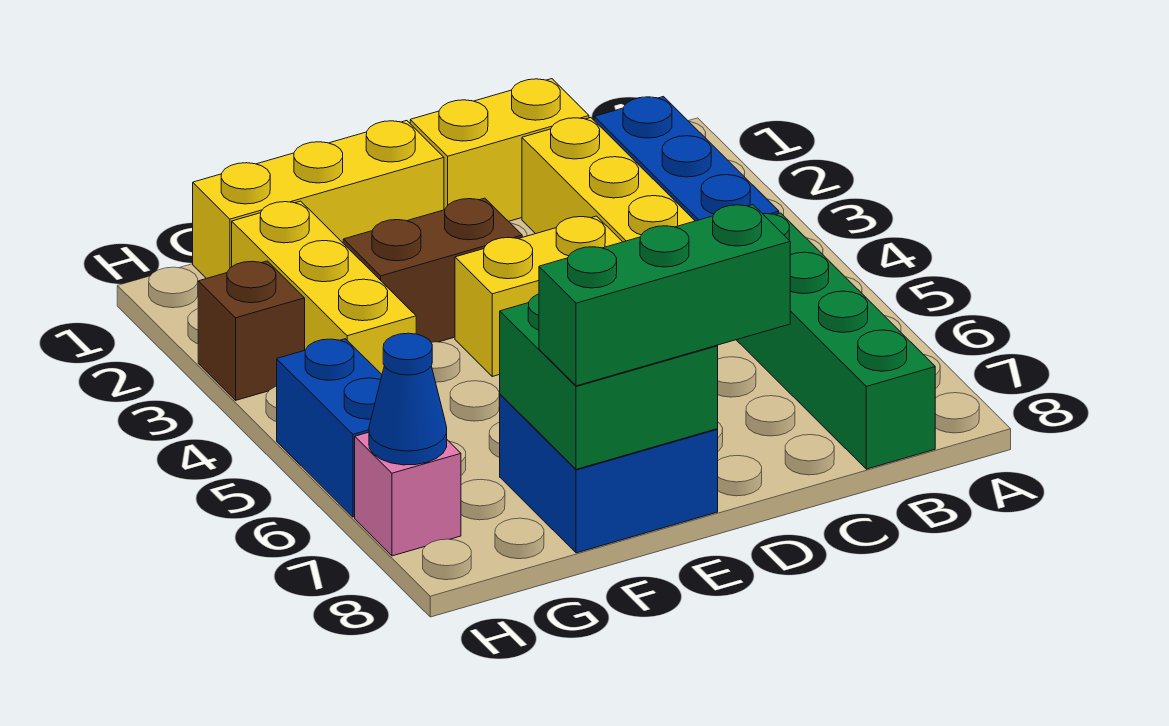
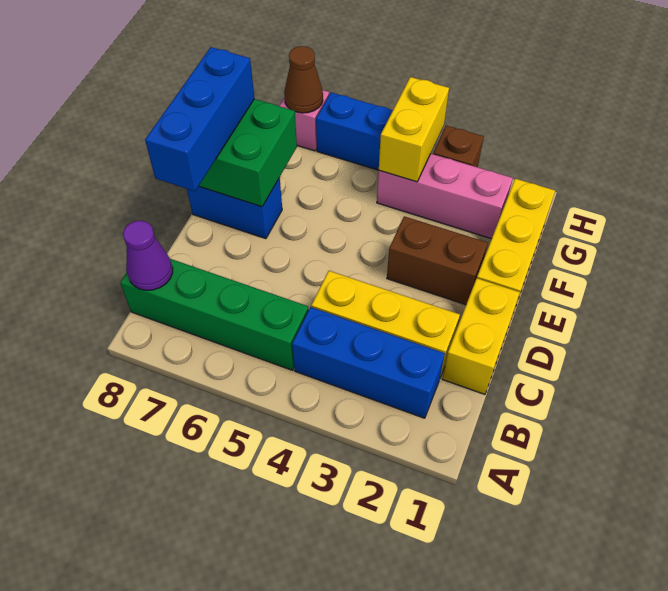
none -> purple cone B8 level 2
yellow brick D4:E4 level 1 -> yellow brick G4:H4 level 2
green brick D8:F8 level 3 -> blue brick D8:F8 level 3
brown brick E3:F3 level 1 -> brown brick E2:E3 level 1
blue brick E7:F8 level 1 -> blue brick E7:E8 level 1
yellow brick G2:G4 level 1 -> pink brick G2:G4 level 1
blue cone H7 level 2 -> brown cone H7 level 2

